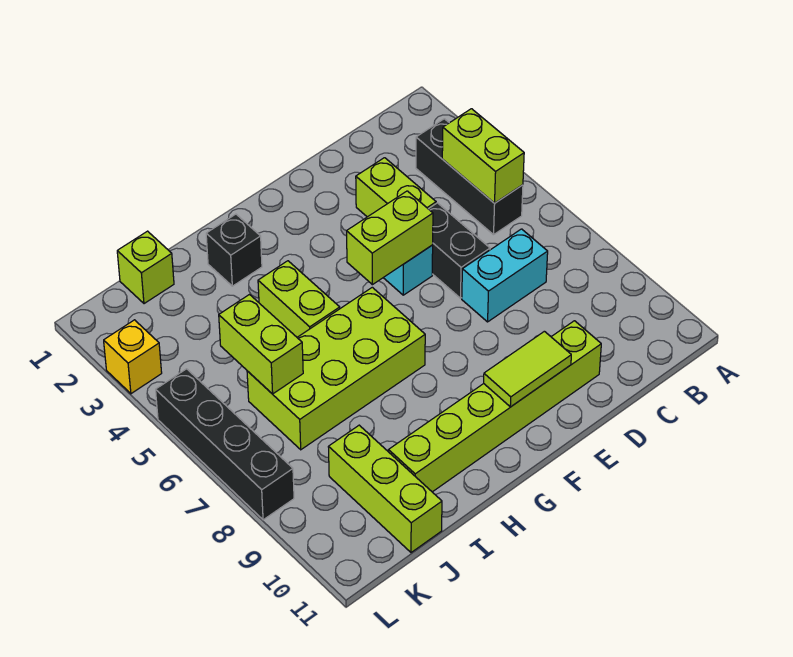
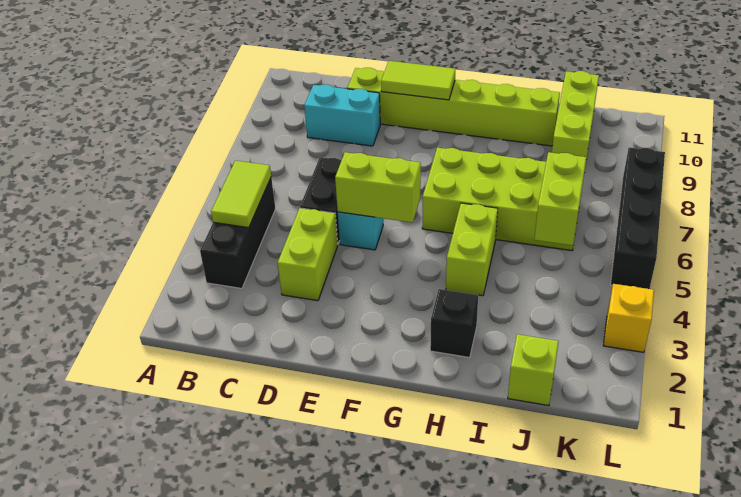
lime brick B4:B5 level 2 -> lime tile B4:B5 level 2
cyan brick C7:D7 level 1 -> cyan brick C9:D9 level 1

